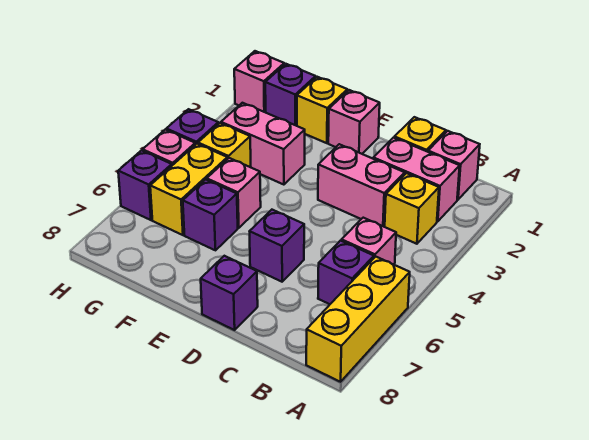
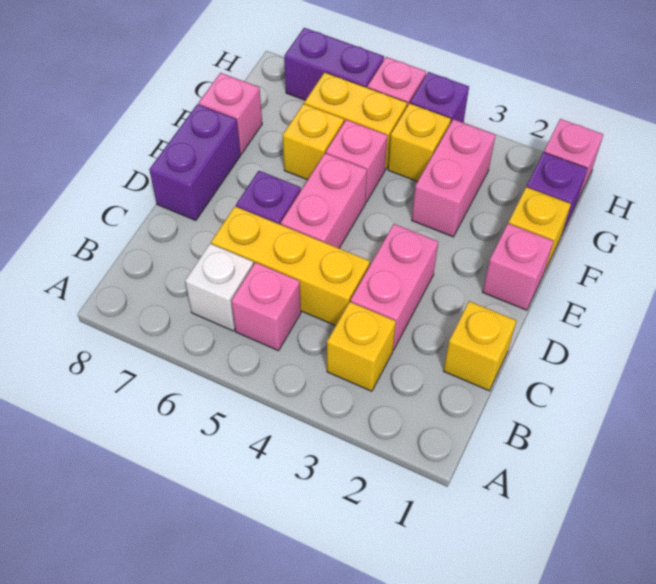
yellow brick A6:A8 level 1 -> yellow brick C4:C6 level 1
pink brick B1 level 1 -> pink brick F8 level 1
pink brick B2:C2 level 1 -> pink brick D5:E5 level 1
purple brick B6 level 1 -> white brick B6 level 1
purple brick D8 level 1 -> purple brick D8:E8 level 1
purple brick F6 level 1 -> yellow brick F6 level 1
purple brick H6 level 1 -> purple brick H6:H7 level 1

